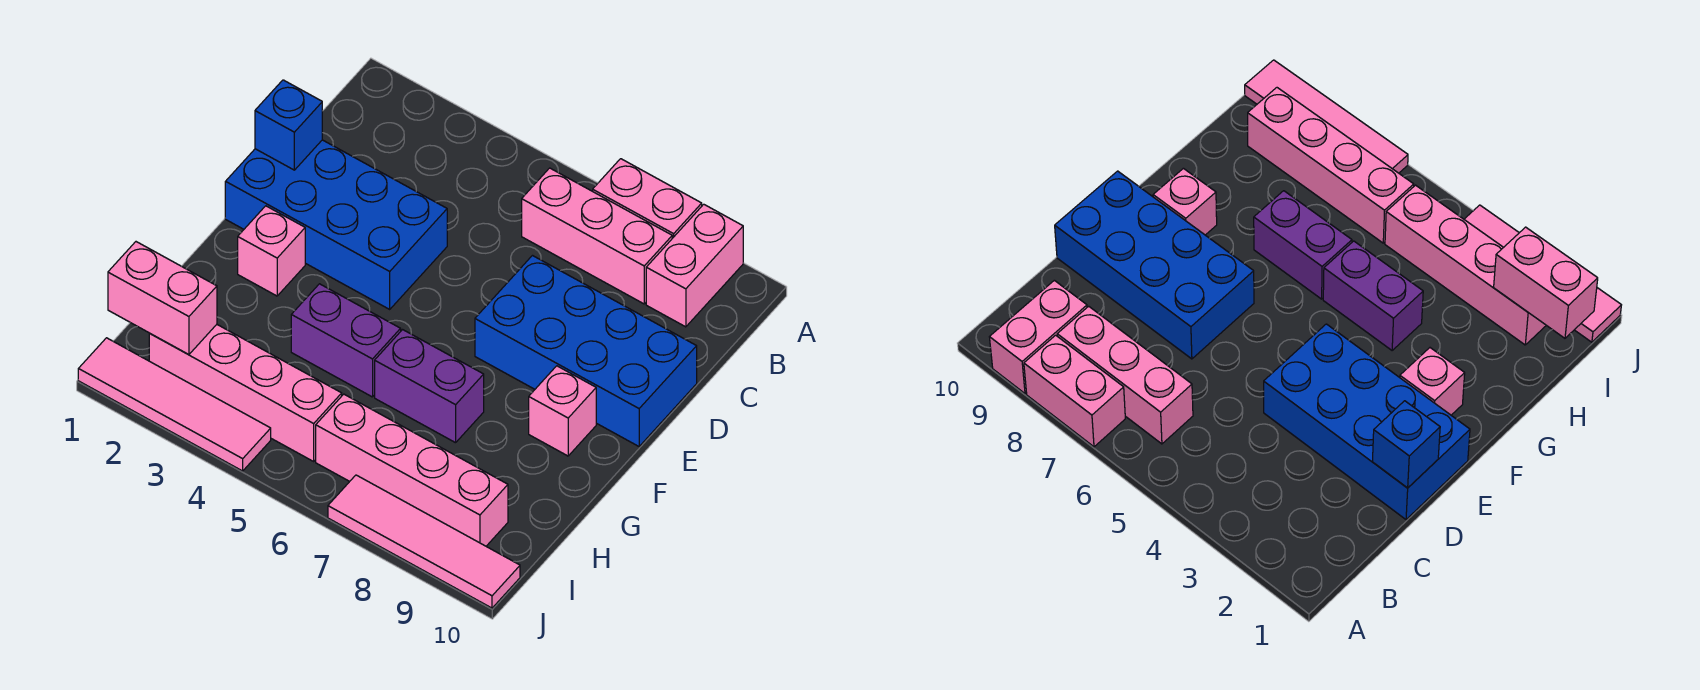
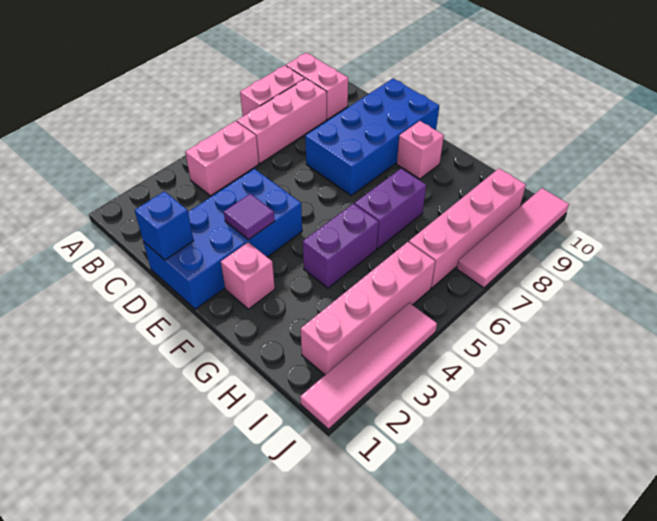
none -> purple tile E3 level 2
pink brick I1:I2 level 2 -> pink brick B4:B5 level 1

